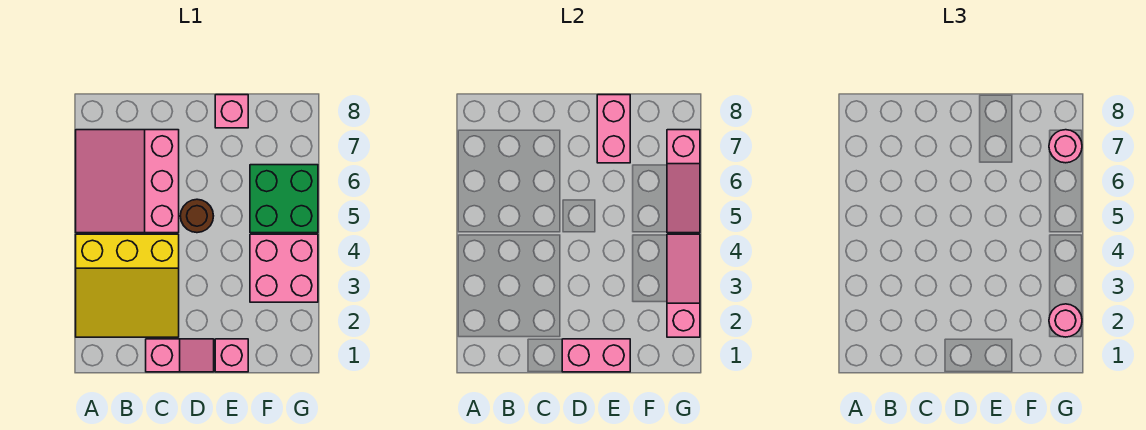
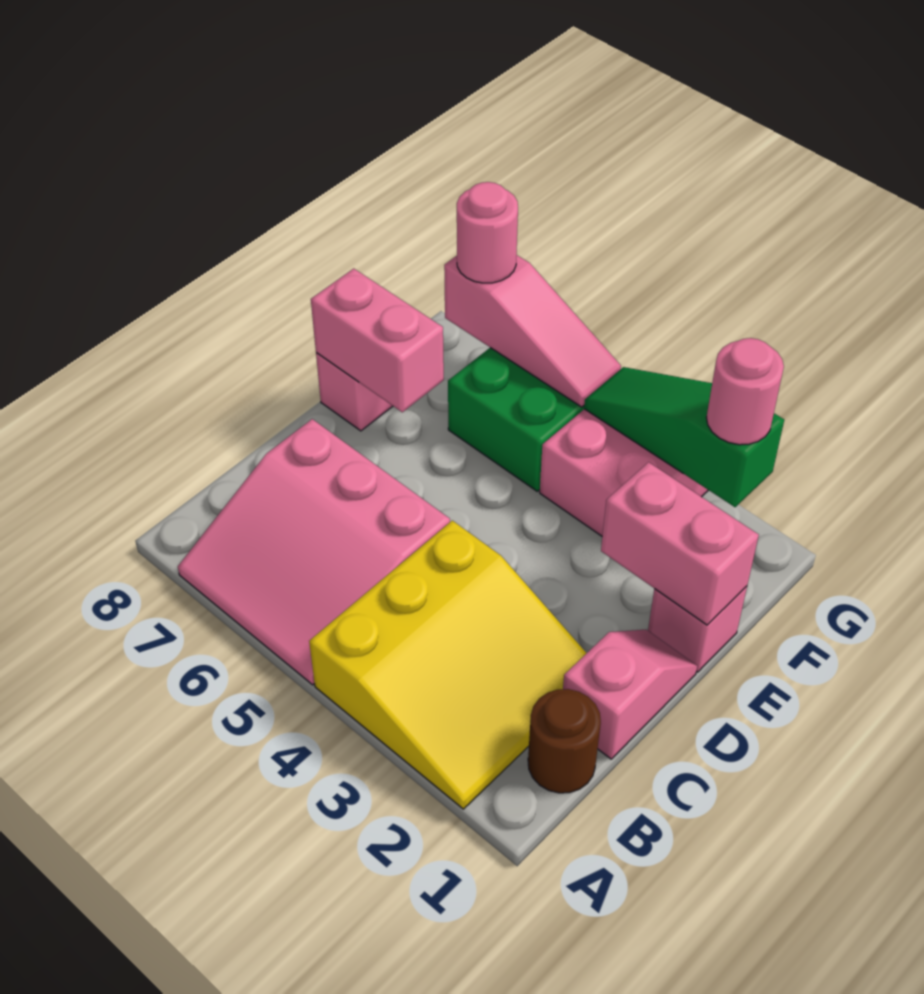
pink brick D1:E1 level 2 -> pink brick E1:E2 level 2
brown round brick D5 level 1 -> brown round brick B1 level 1
pink slope G2:G4 level 2 top 2 -> green slope G2:G4 level 2 top 2

